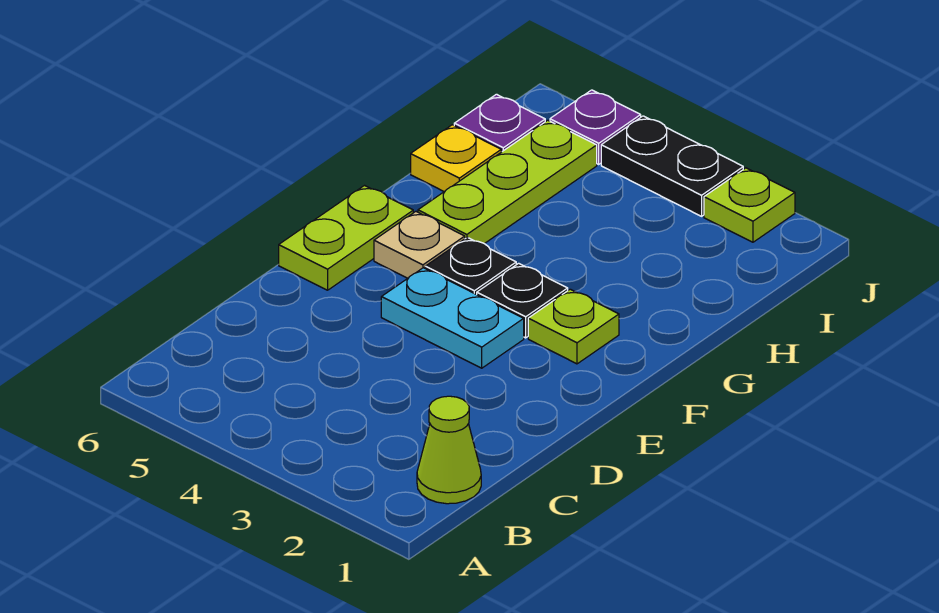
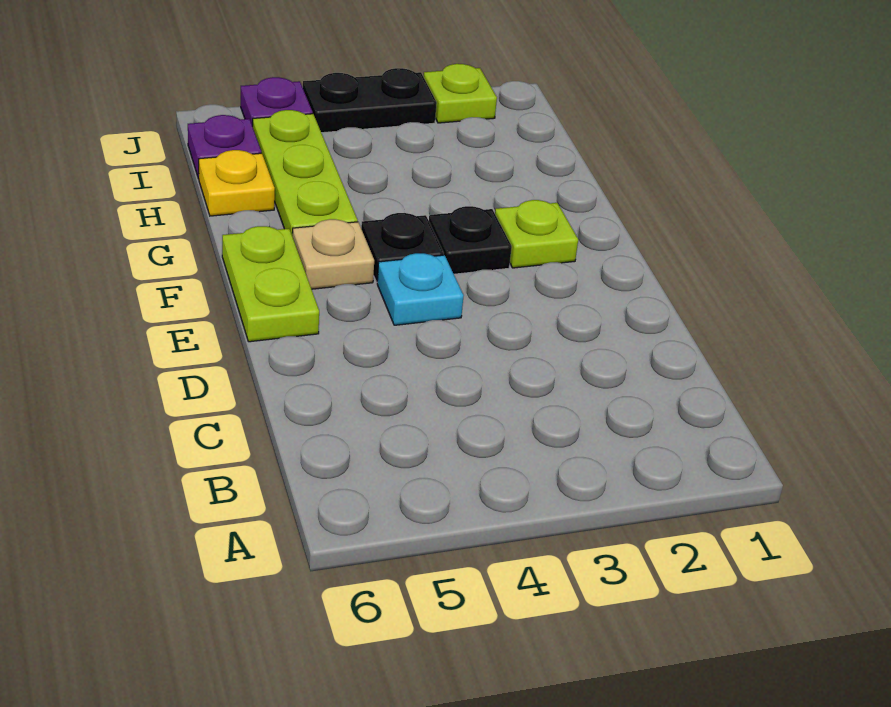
lime cone B1 level 1 -> none
cyan plate E3:E4 level 1 -> cyan plate E4 level 1

